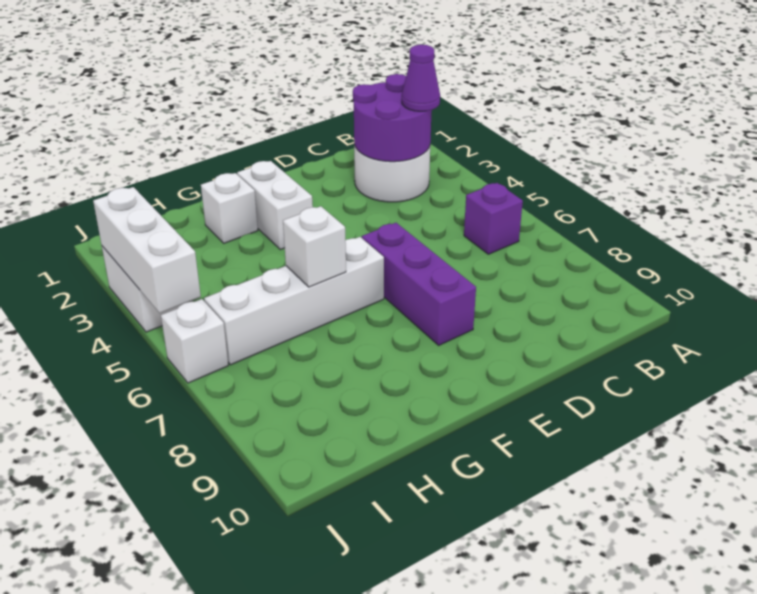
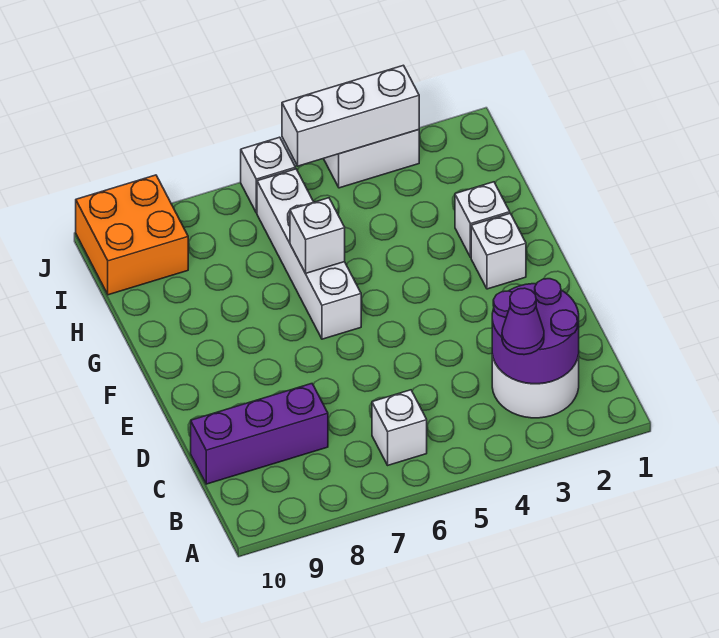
purple brick B6 level 1 -> white brick B6 level 1
purple brick E6:E8 level 1 -> purple brick C8:C10 level 1
white brick F2:F3 level 1 -> white brick F2 level 1
none -> orange brick I9:J10 level 1

